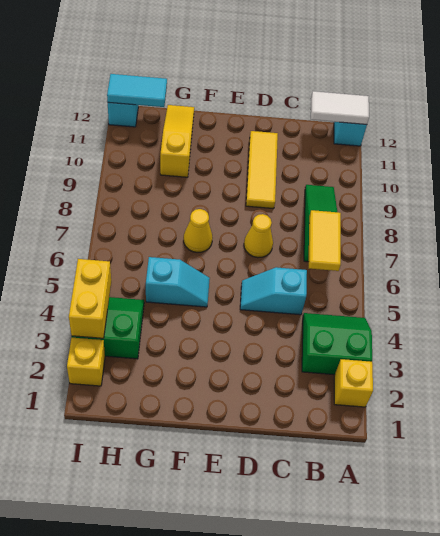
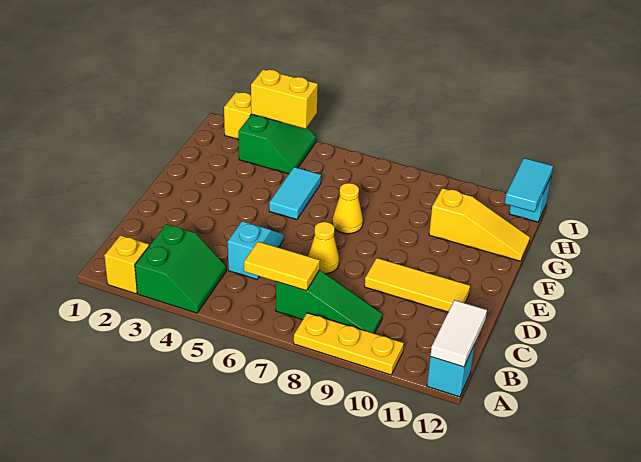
none -> yellow plate A8:A10 level 1
cyan slope F5:G5 level 1 top G -> cyan tile F5:G5 level 1

